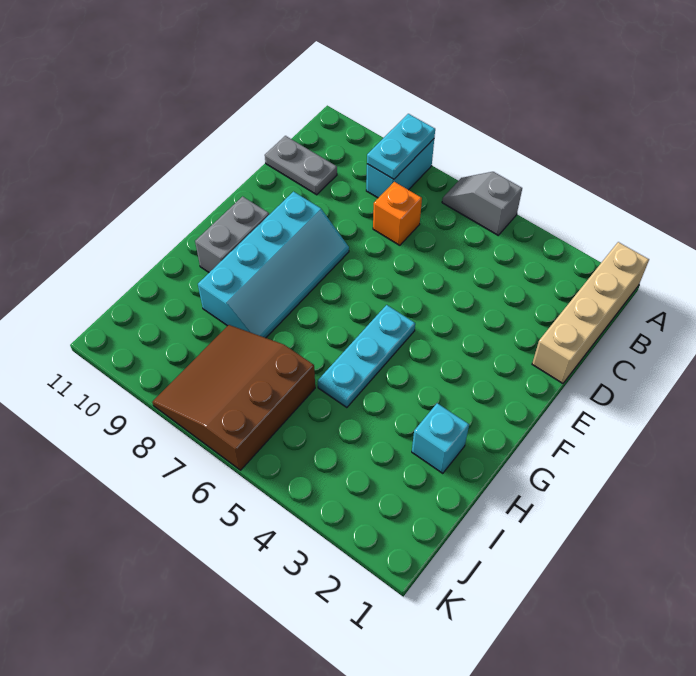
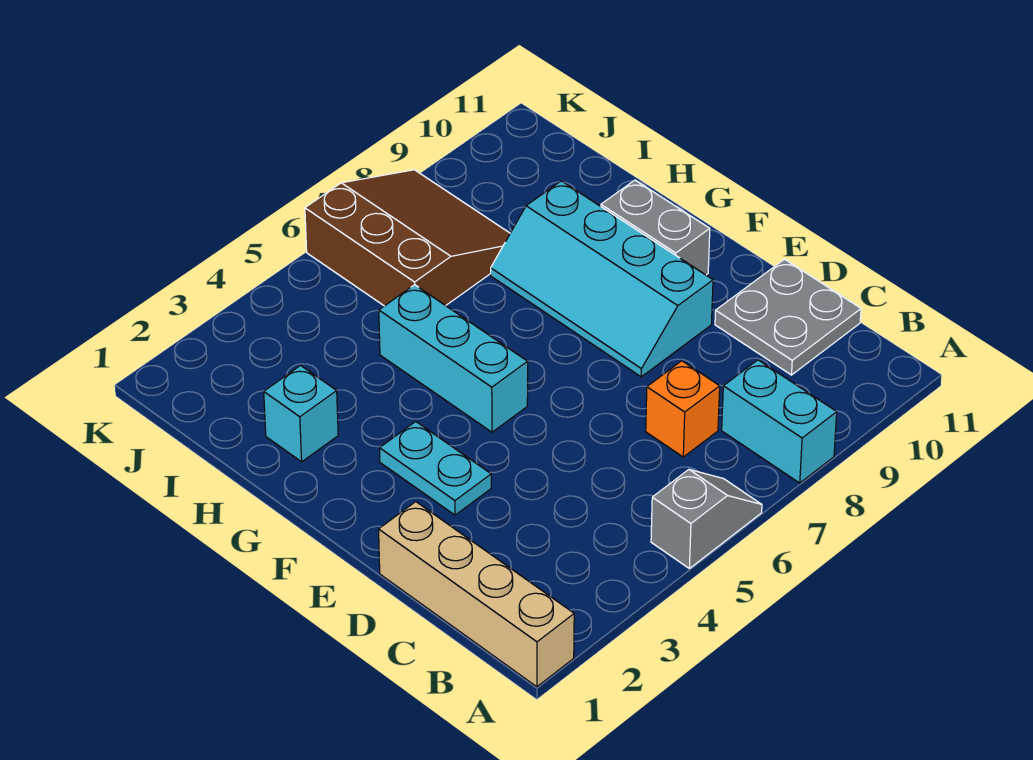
cyan plate A8:B8 level 2 -> cyan plate E3:F3 level 1
grey plate C10:C11 level 1 -> grey plate C10:D11 level 1
cyan plate F5:H5 level 1 -> cyan brick F5:H5 level 1

